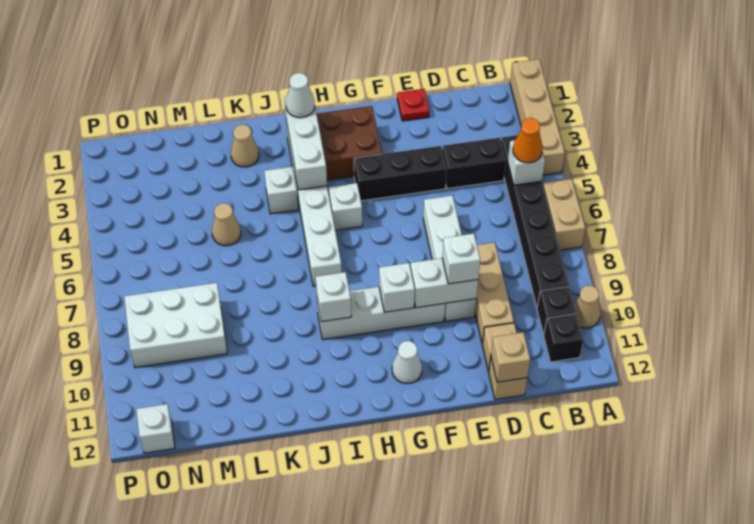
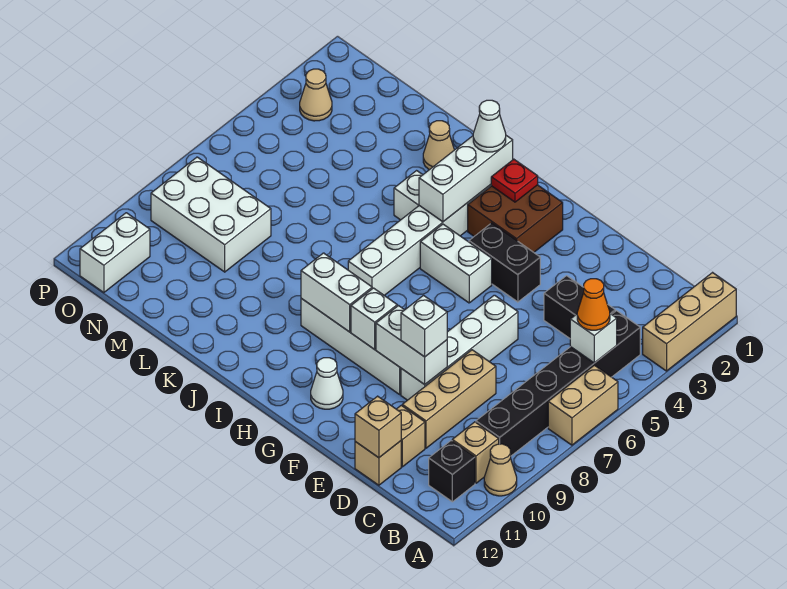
tan brick A1:A4 level 1 -> tan brick A1:A3 level 1
black brick B10 level 1 -> tan brick B10 level 1
red plate E1 level 1 -> red plate H2 level 2
black brick E4:G4 level 1 -> black brick F4:G4 level 1
white brick H5 level 1 -> white brick G5:H5 level 1
white brick I9 level 2 -> white brick H9:I9 level 2
tan cone L5 level 1 -> tan cone O3 level 1
white brick O12 level 1 -> white brick O11:O12 level 1

